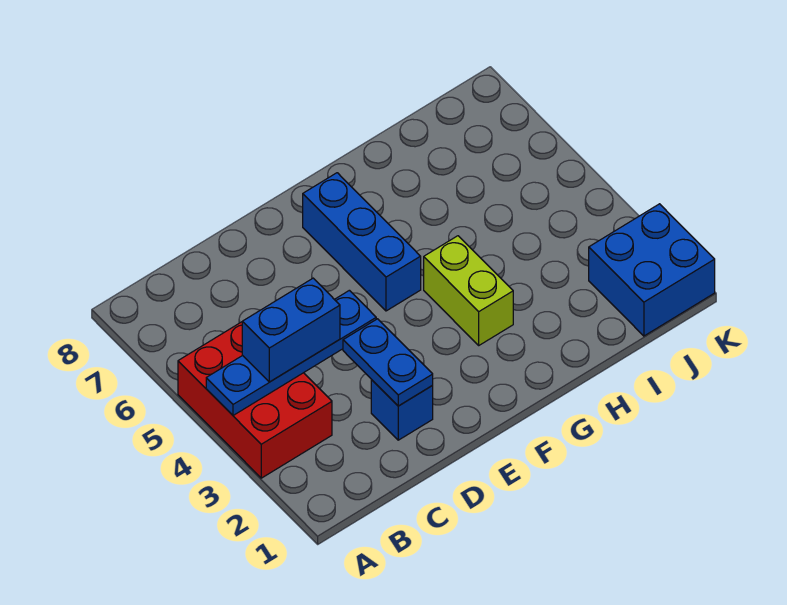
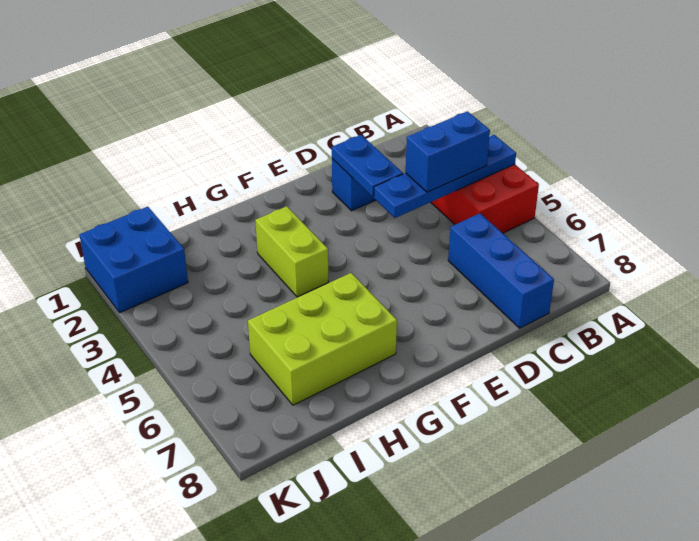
blue brick F5:F7 level 1 -> blue brick C6:C8 level 1
none -> lime brick G6:I7 level 1

